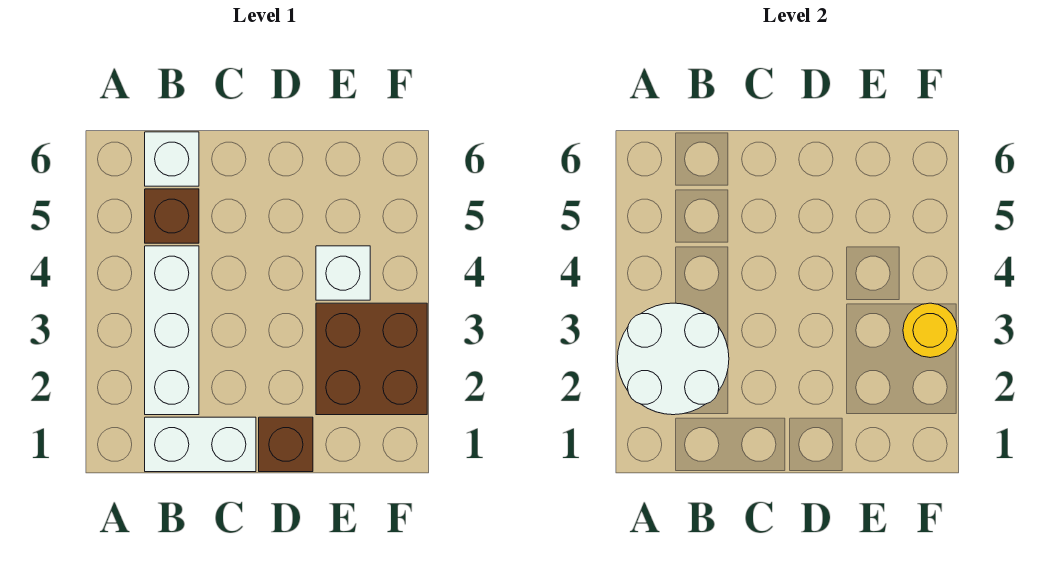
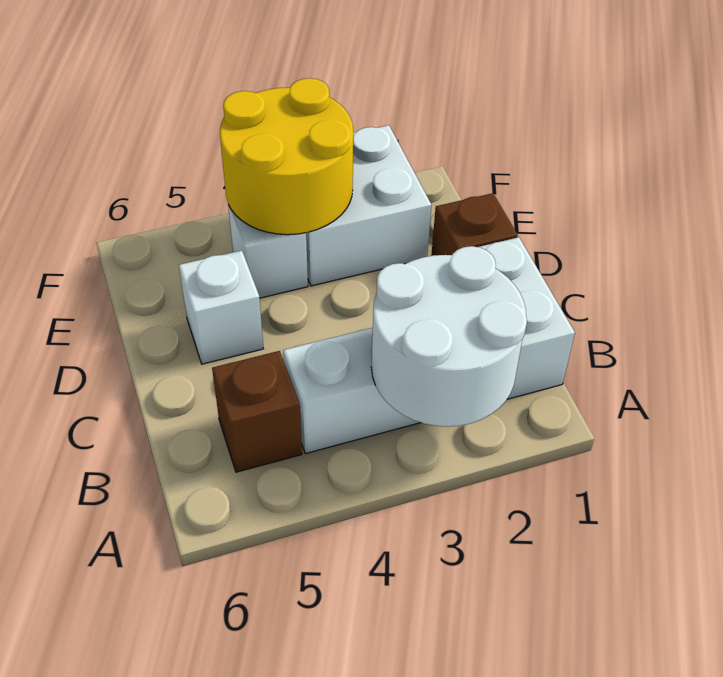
white brick B6 level 1 -> white brick D5 level 1
brown brick E2:F3 level 1 -> white brick E2:F3 level 1
yellow round brick F3 level 2 -> yellow round brick E3:F4 level 2

